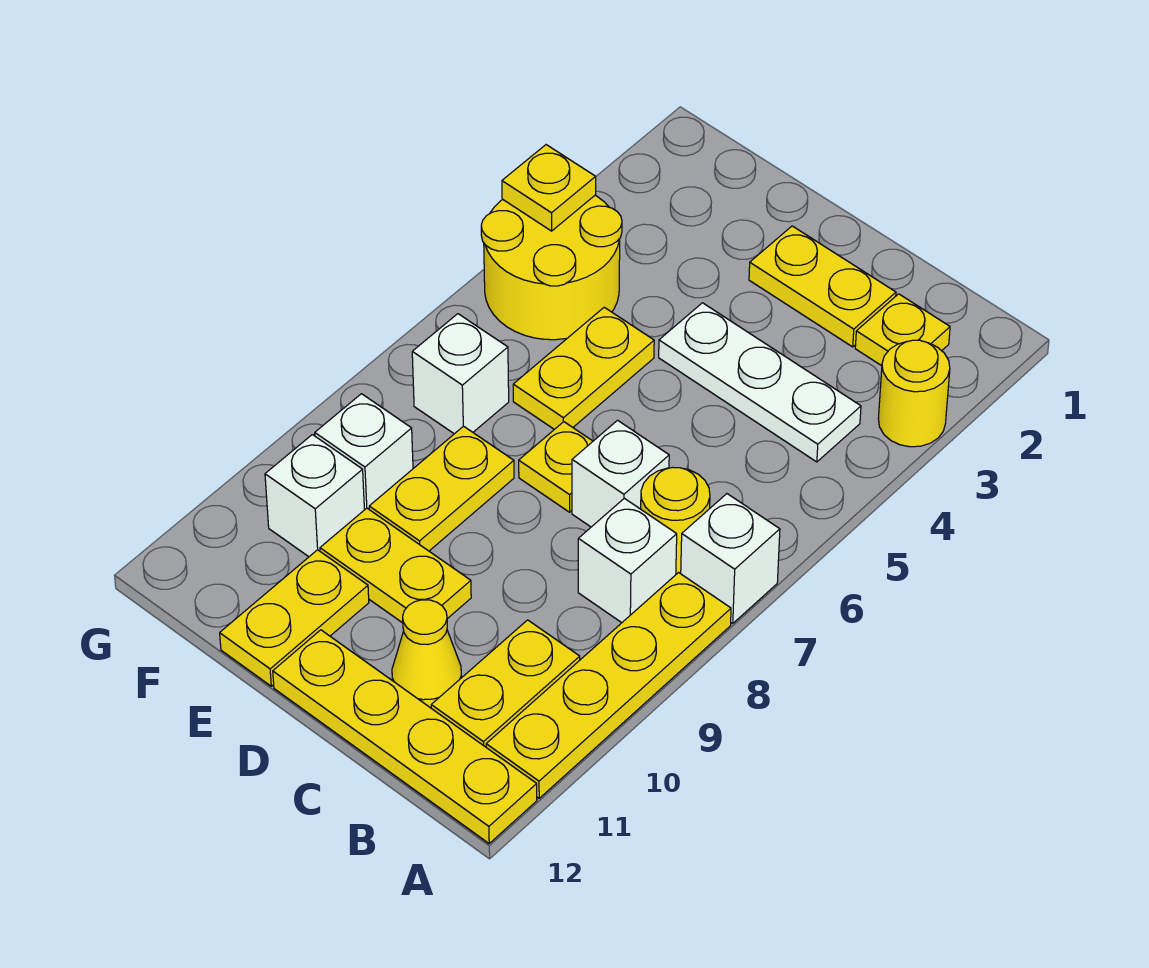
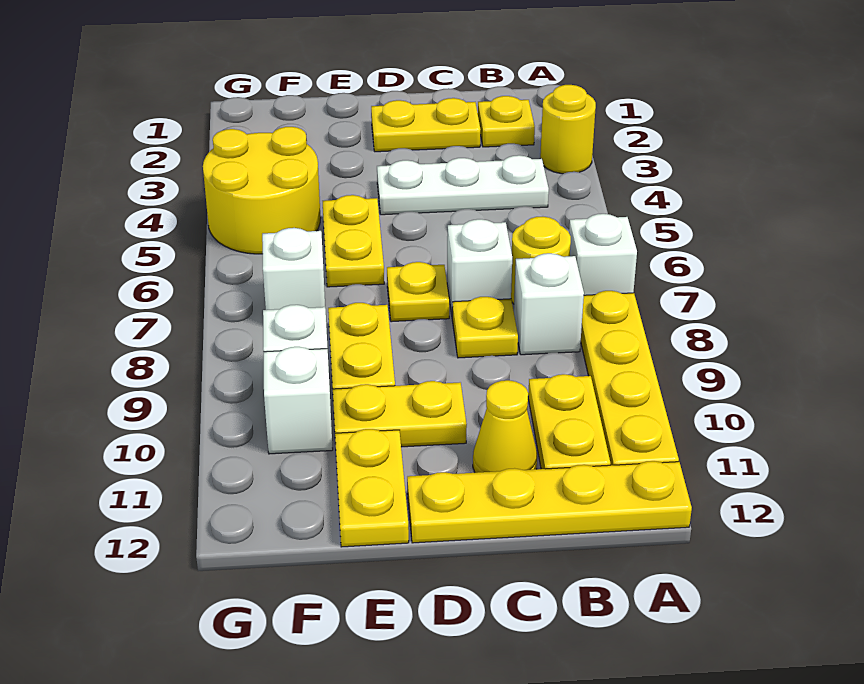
yellow plate G4 level 2 -> yellow plate C8 level 1

